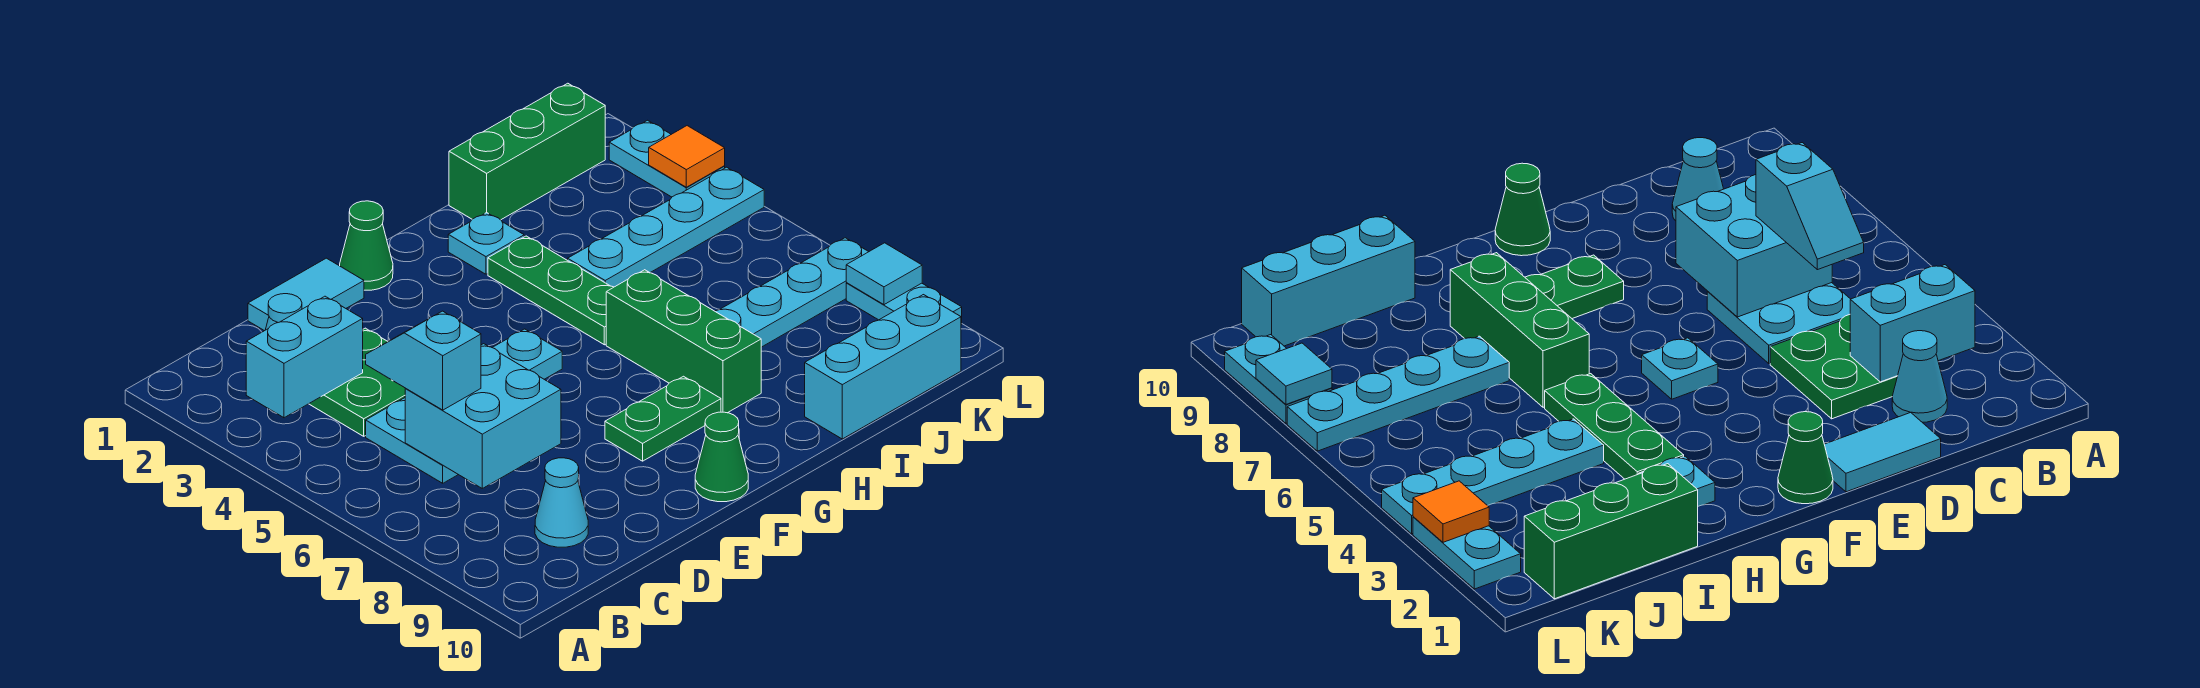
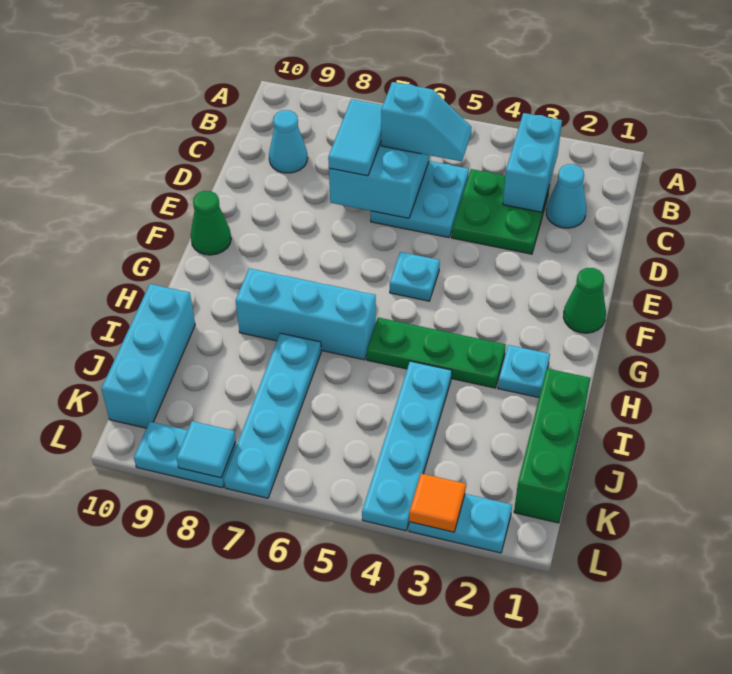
cyan tile D1:E1 level 1 -> cyan tile C7:D7 level 3
green plate F8:G8 level 1 -> none
green brick H6:H8 level 1 -> cyan brick H6:H8 level 1

